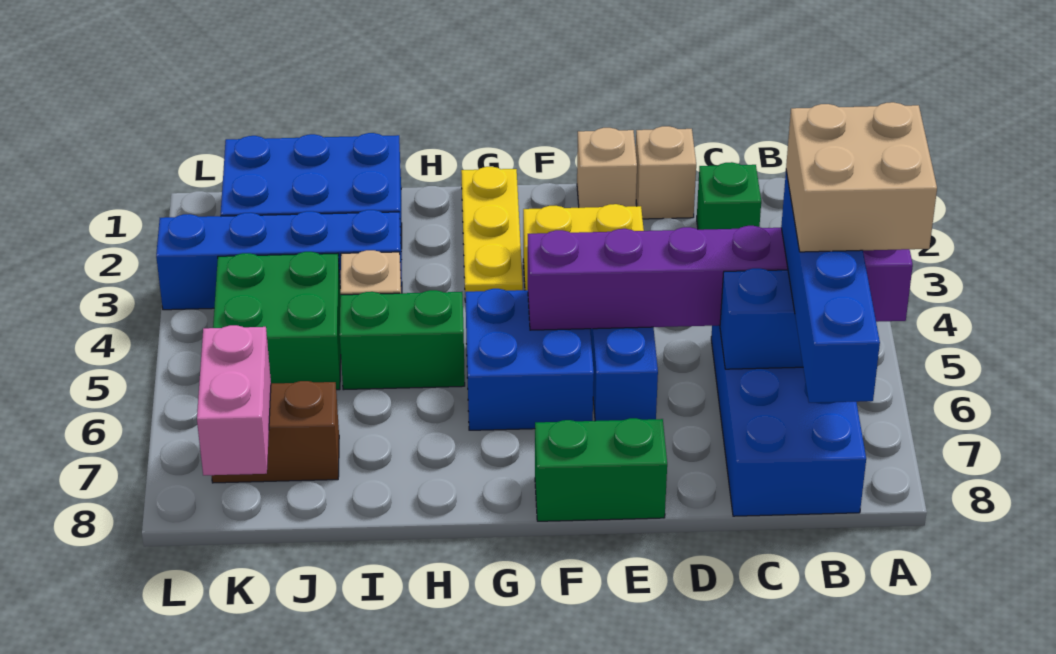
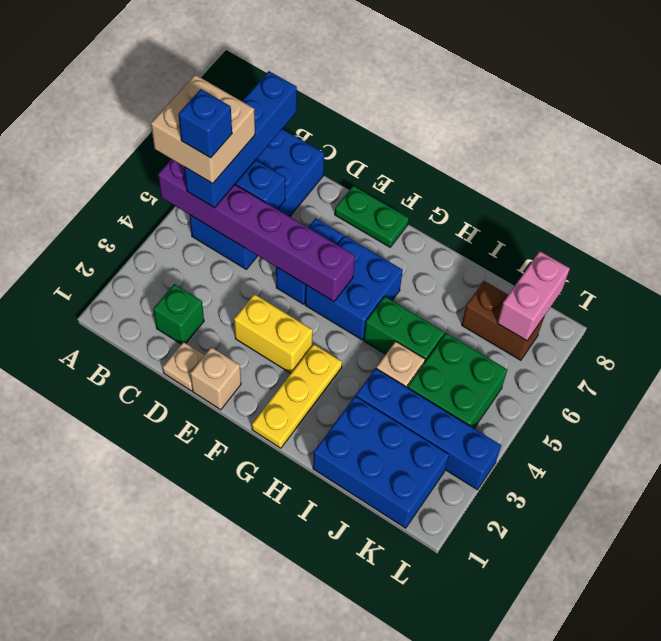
none -> blue brick B5 level 5
tan brick D1 level 1 -> tan plate D1 level 1
green brick E8:F8 level 1 -> green plate E8:F8 level 1

